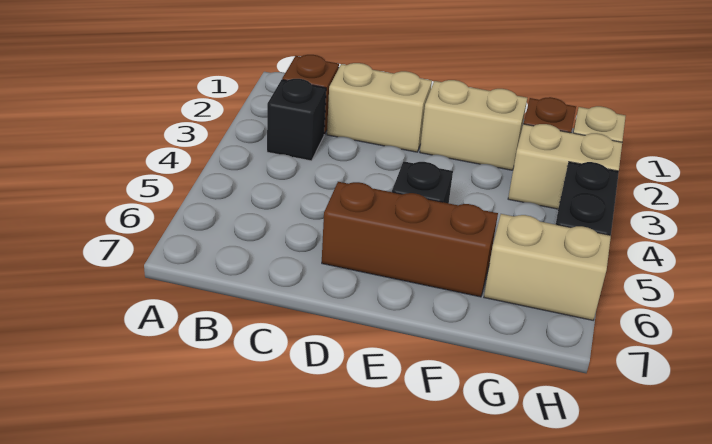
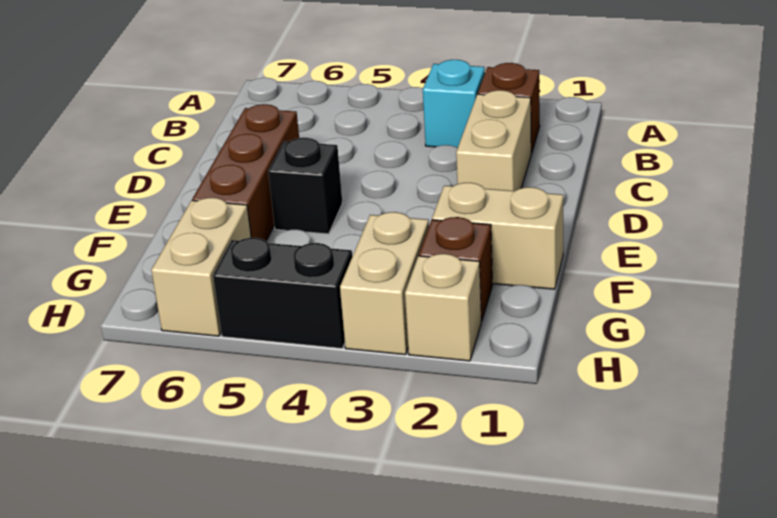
black brick B3 level 1 -> cyan brick B3 level 1
tan brick E2:F2 level 1 -> tan brick F1:F2 level 1

